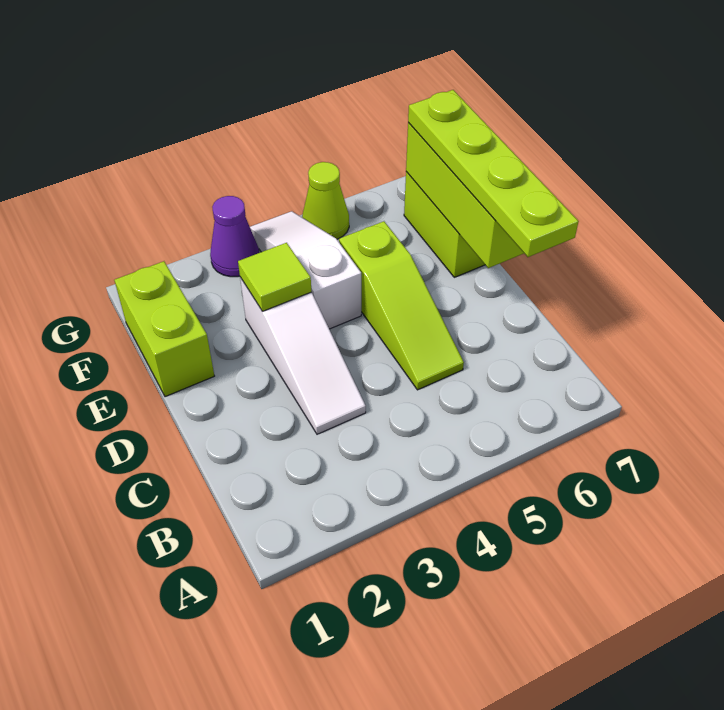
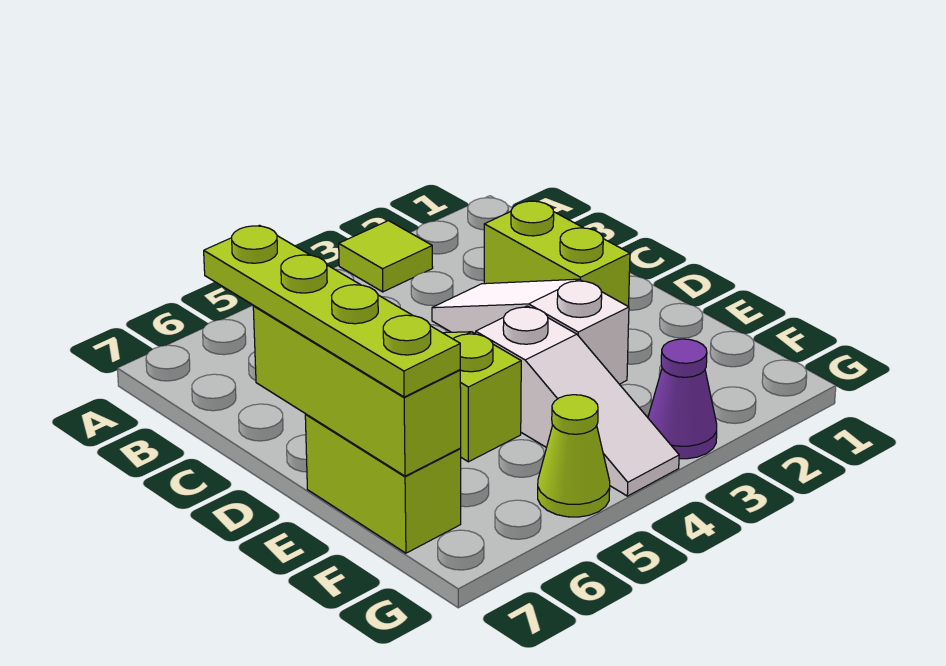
lime brick E1:F1 level 1 -> lime brick C2:D2 level 1
lime tile E3 level 2 -> lime tile A3 level 1

